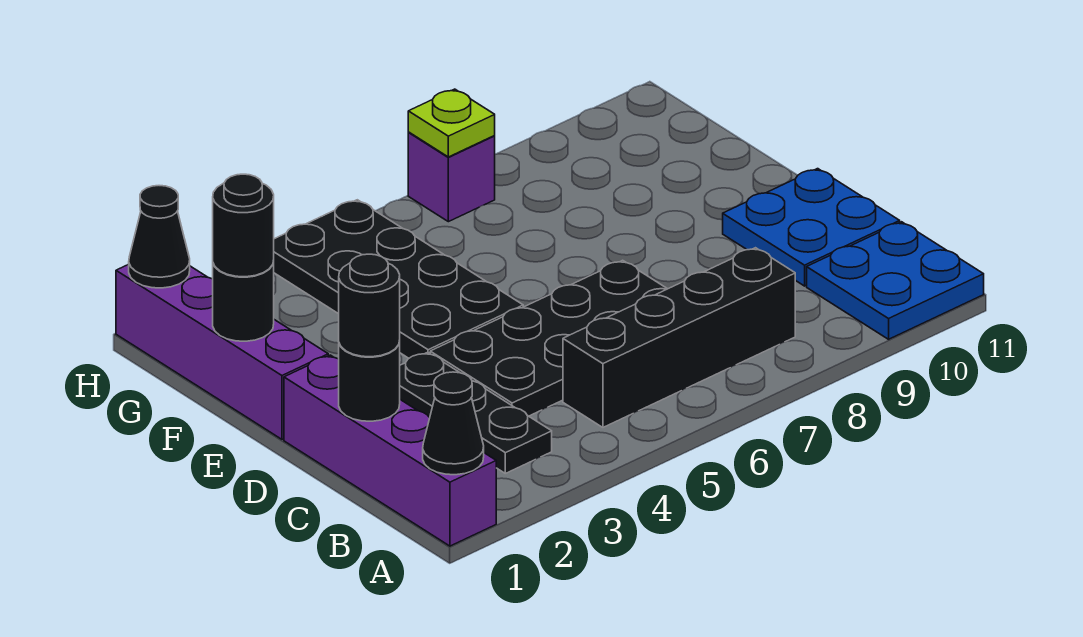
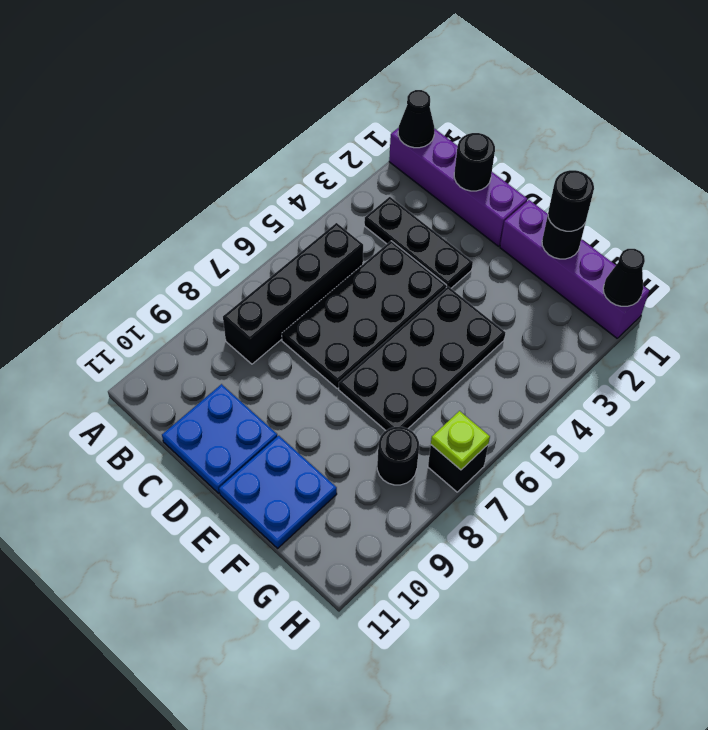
blue plate A10:B11 level 1 -> blue plate E10:F11 level 1
black round brick C1 level 3 -> black round brick G8 level 1
black plate E4:H5 level 1 -> black plate E4:F7 level 1
purple brick H7 level 1 -> black brick H7 level 1

